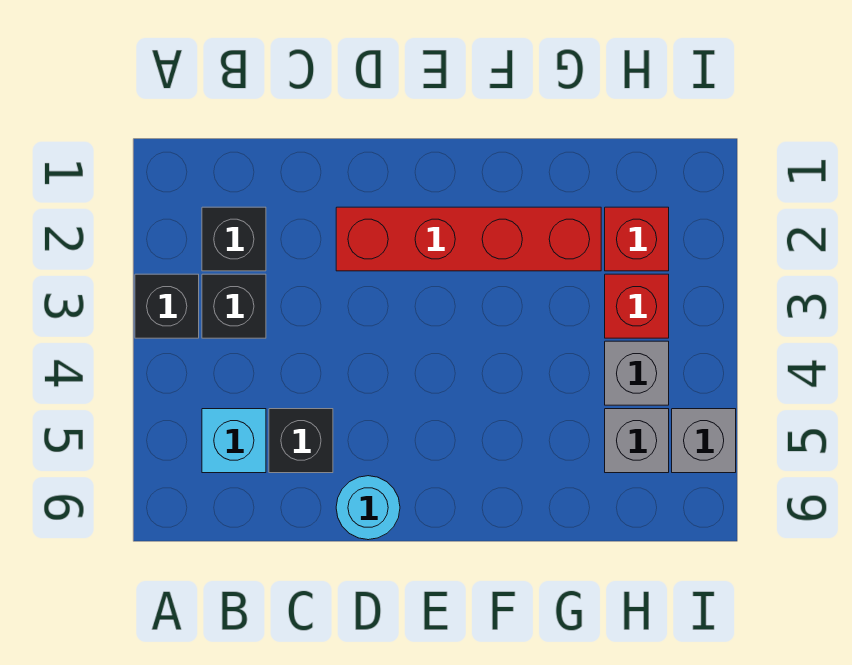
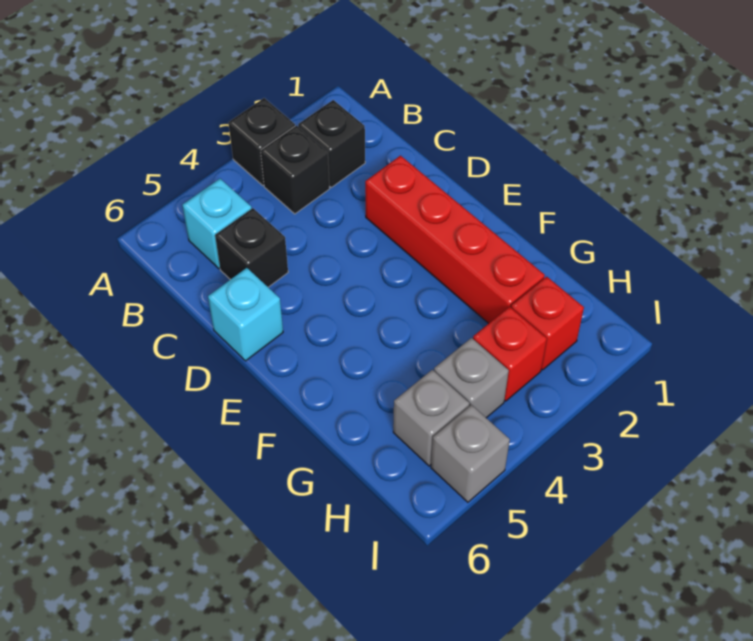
cyan round brick D6 level 1 -> cyan brick D6 level 1

